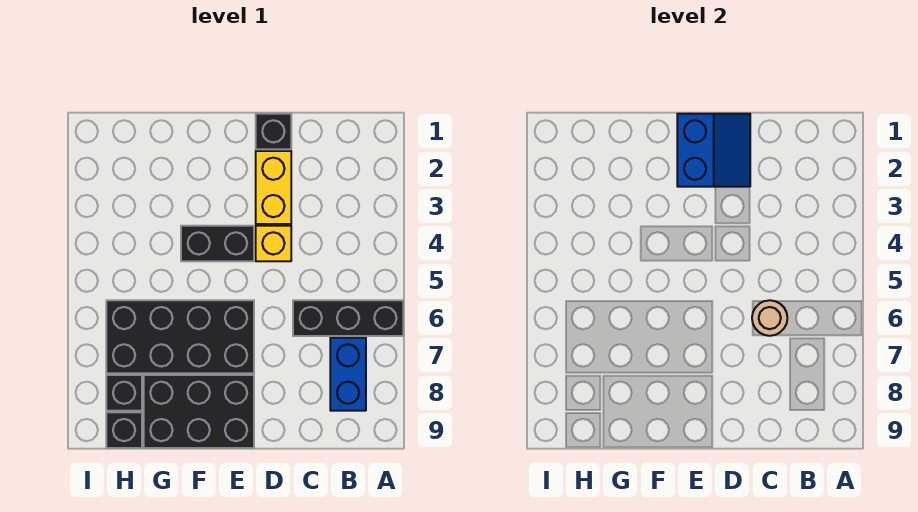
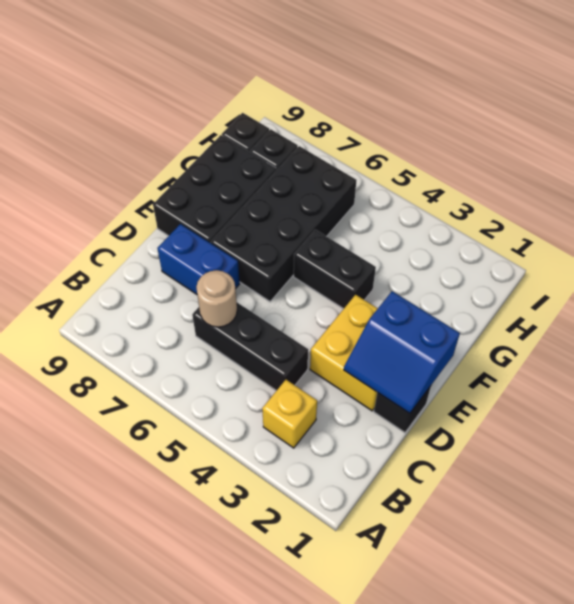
black brick A6:C6 level 1 -> black brick C4:C6 level 1
blue brick B7:B8 level 1 -> blue brick D7:D8 level 1
yellow brick D2:D3 level 1 -> yellow brick D2:E3 level 1
yellow brick D4 level 1 -> yellow brick B3 level 1
black brick E4:F4 level 1 -> black brick F4:F5 level 1

